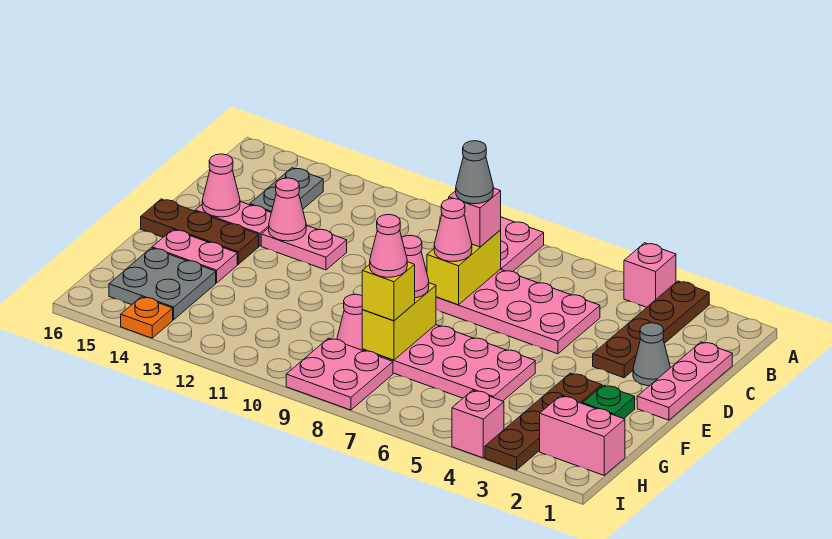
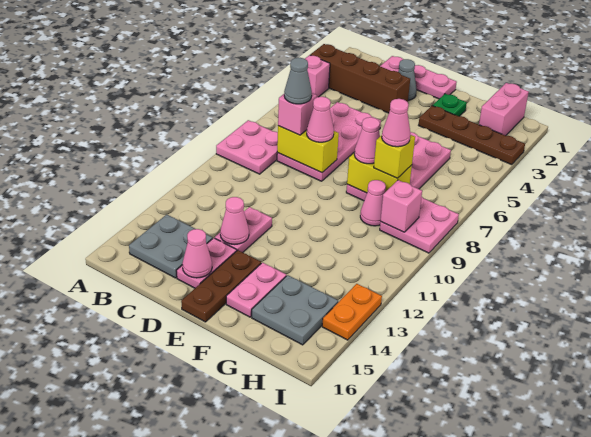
brown plate A3:D3 level 1 -> brown brick A3:D3 level 1
grey plate B14:C14 level 1 -> grey plate B14:C15 level 1
pink brick I4 level 1 -> pink brick H9 level 2
orange plate I14 level 1 -> orange plate I13:I14 level 1

